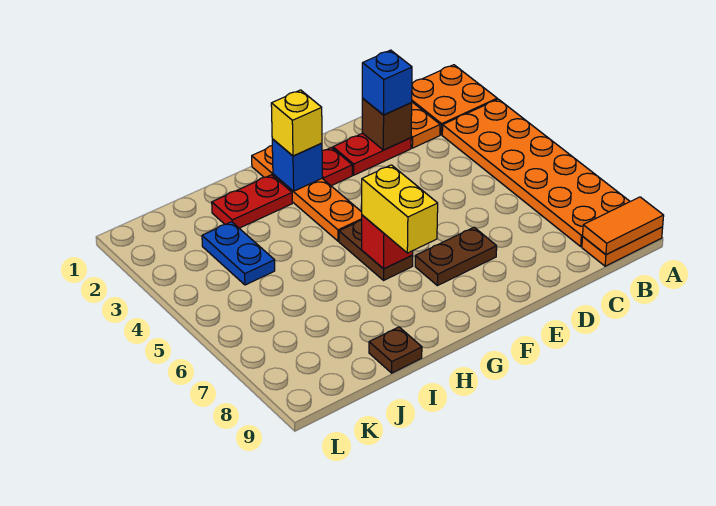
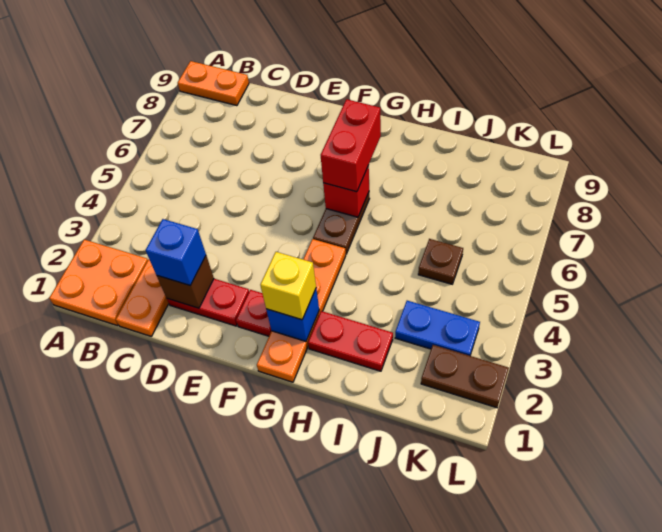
orange plate A3:B8 level 1 -> none
orange tile A9:B9 level 2 -> none
brown plate E7:F7 level 1 -> brown plate K2:L2 level 1
yellow brick G6:G7 level 3 -> red brick G6:G7 level 3
brown plate I9 level 1 -> brown plate J5 level 1
blue plate J3:J4 level 1 -> blue plate J3:K3 level 1

